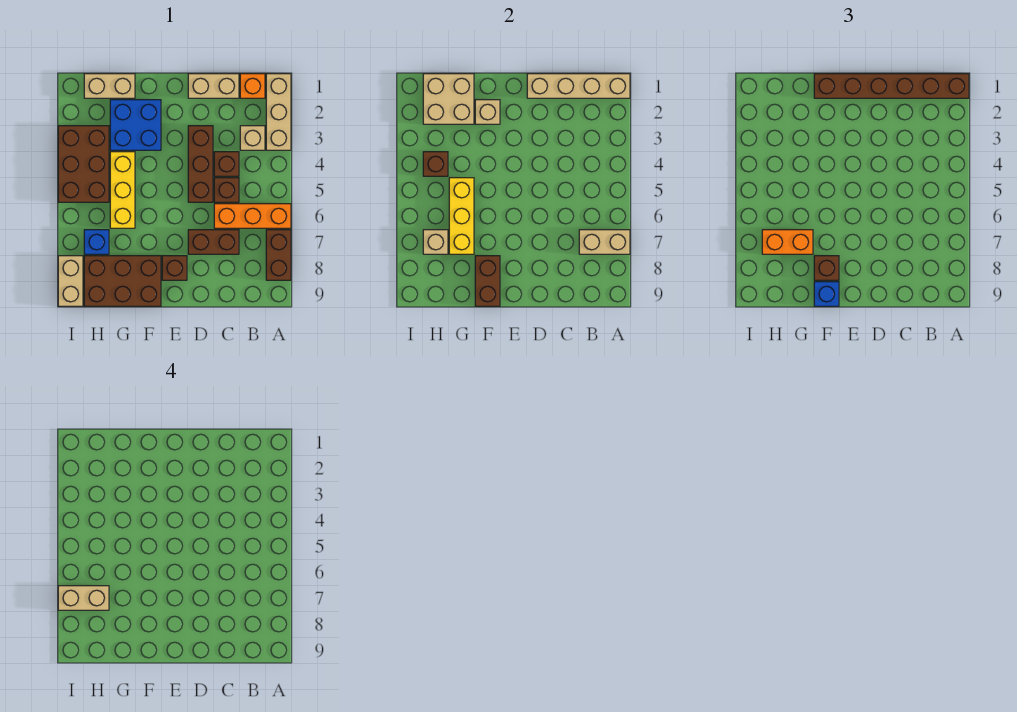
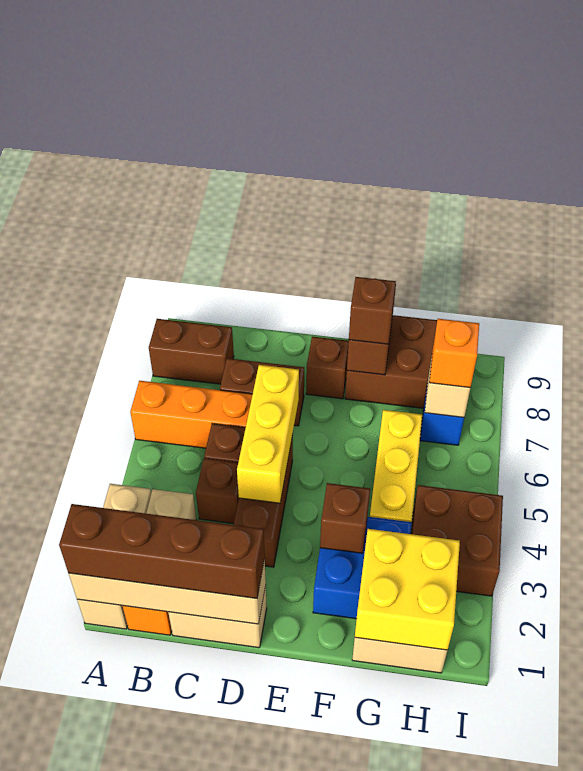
brown brick A1:F1 level 3 -> brown brick A1:D1 level 3
brown brick A7:A8 level 1 -> brown brick A8:B8 level 1
tan brick A7:B7 level 2 -> none
tan brick F2 level 2 -> none
blue brick F9 level 3 -> none
tan brick G1:H2 level 2 -> yellow brick G1:H2 level 2
yellow brick G5:G7 level 2 -> yellow brick D4:D6 level 2
orange brick G7:H7 level 3 -> orange brick H7 level 3
brown brick H3:I5 level 1 -> brown brick H3:I4 level 1
brown brick H4 level 2 -> brown brick F3 level 2
tan brick H7:I7 level 4 -> none
tan brick I8:I9 level 1 -> none

